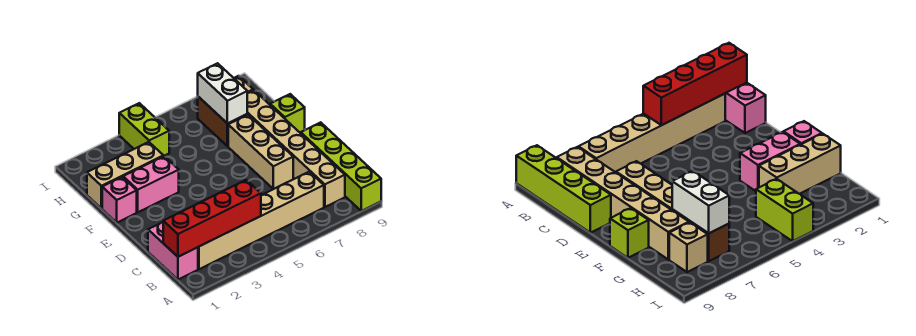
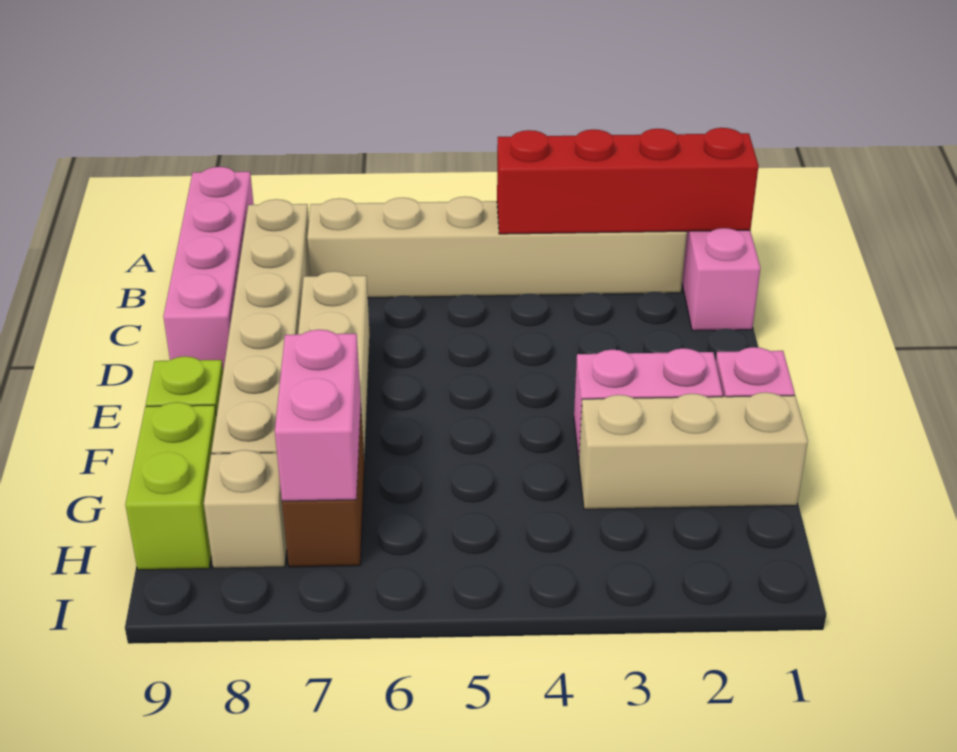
lime brick A9:D9 level 1 -> pink brick A9:D9 level 1
white brick G7:H7 level 2 -> pink brick G7:H7 level 2
lime brick H4:I4 level 1 -> lime brick G9:H9 level 1

